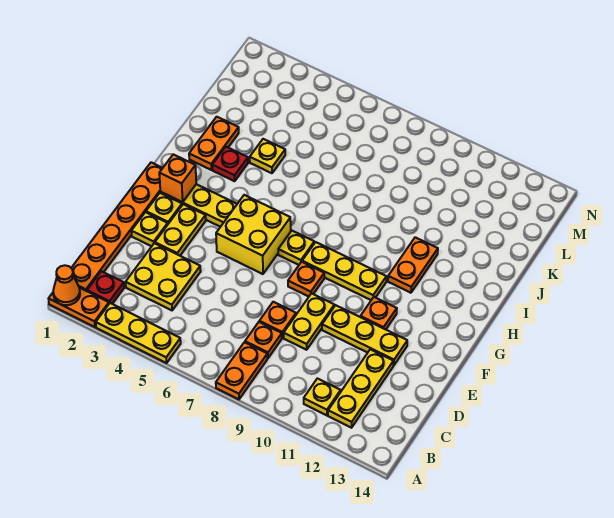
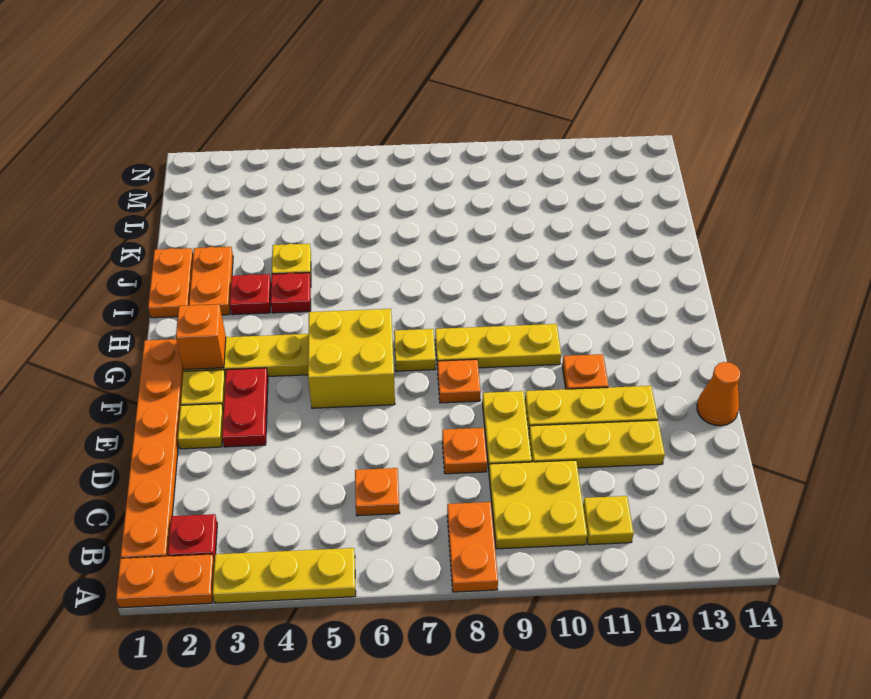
orange cone A1 level 2 -> orange cone E14 level 1
yellow plate B12:D12 level 1 -> yellow plate D10:D12 level 1
yellow plate C3:D4 level 1 -> yellow plate B9:C10 level 1
orange plate C8 level 1 -> orange plate C6 level 1
yellow plate E3:F3 level 1 -> red plate E3:F3 level 1
orange plate H11:I11 level 1 -> orange plate I1:J1 level 1
none -> red plate I4 level 1

